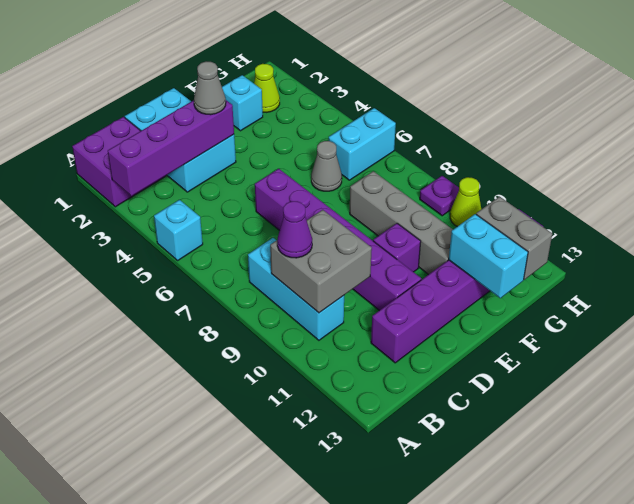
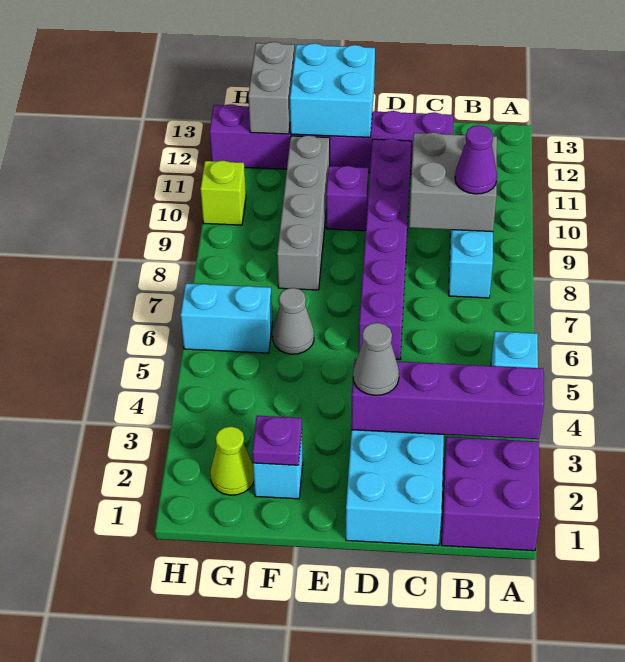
cyan brick F12:F13 level 2 -> cyan brick E12:F13 level 2
purple plate H9 level 1 -> purple plate F2 level 2
lime cone H10 level 1 -> lime brick H10 level 1

